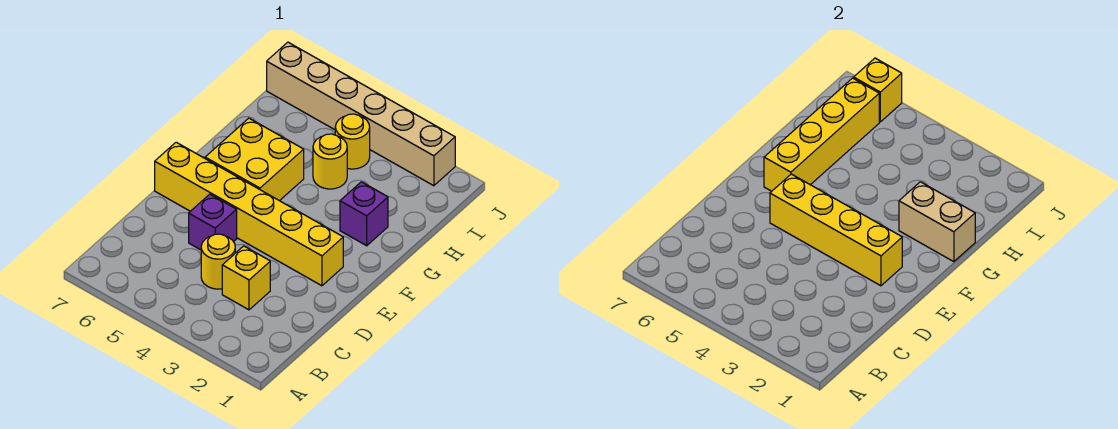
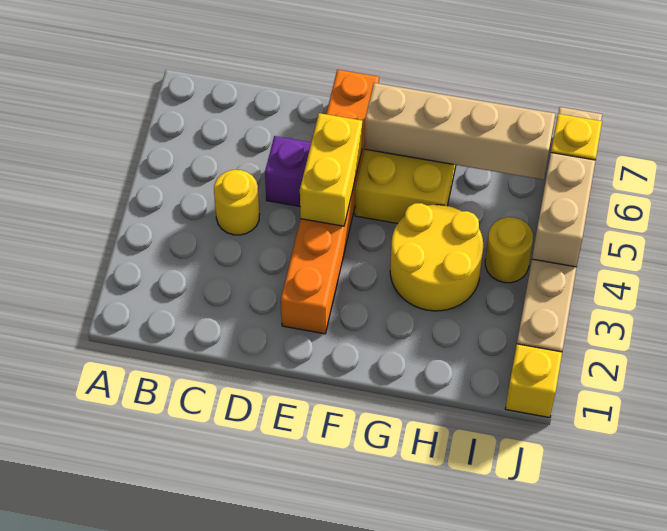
yellow brick C3 level 1 -> yellow brick J1 level 1
yellow brick E2:E7 level 1 -> orange brick E2:E7 level 1
yellow brick E2:E5 level 2 -> yellow brick E4:E5 level 2
yellow brick F6:I6 level 2 -> tan brick F6:I6 level 2
tan brick G1:G2 level 2 -> tan brick J4:J5 level 2
purple brick G2 level 1 -> none
yellow round brick H4 level 1 -> yellow round brick G3:H4 level 1

